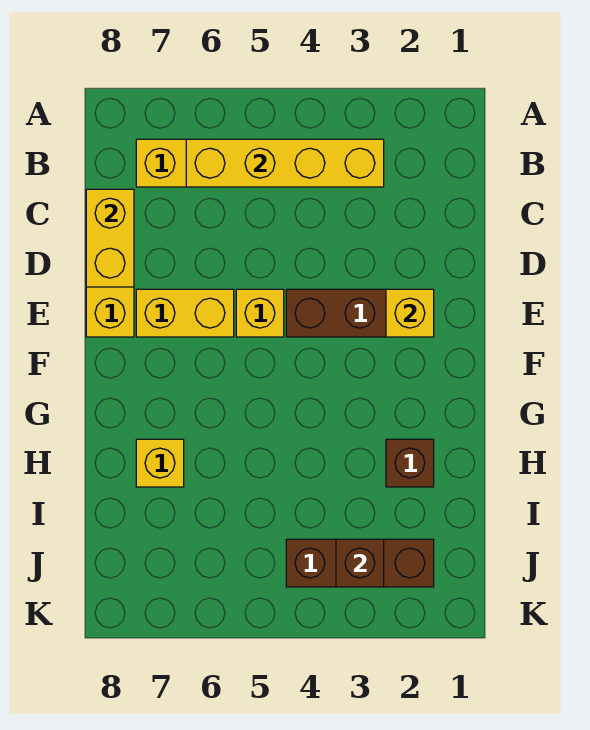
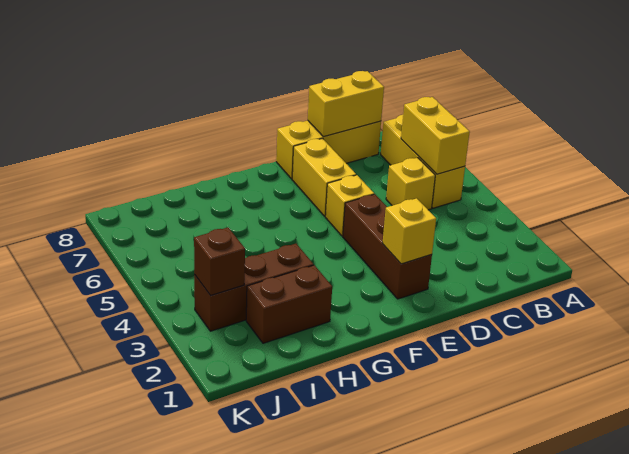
yellow brick B3:B6 level 2 -> yellow brick B5:B6 level 2
brown brick H2 level 1 -> brown brick H2:I2 level 1
yellow brick H7 level 1 -> yellow brick C5 level 1
brown brick J2:J4 level 1 -> brown brick H3:J3 level 1

